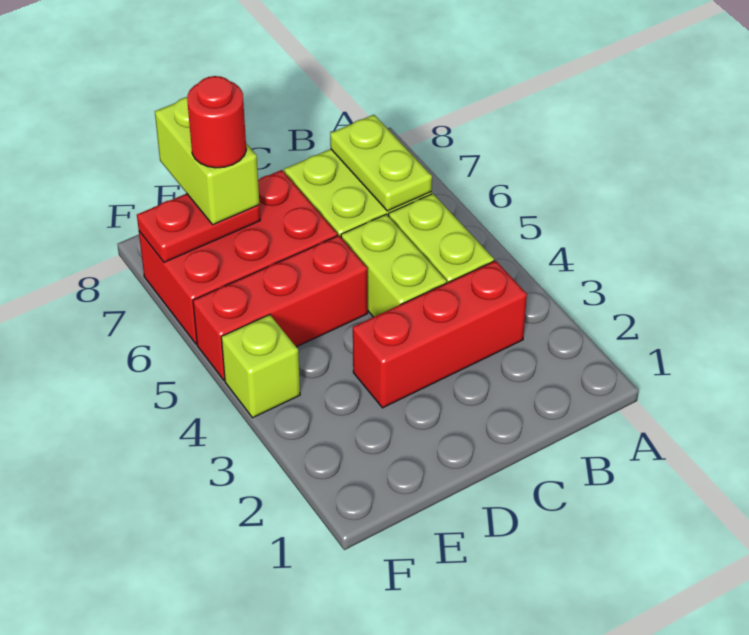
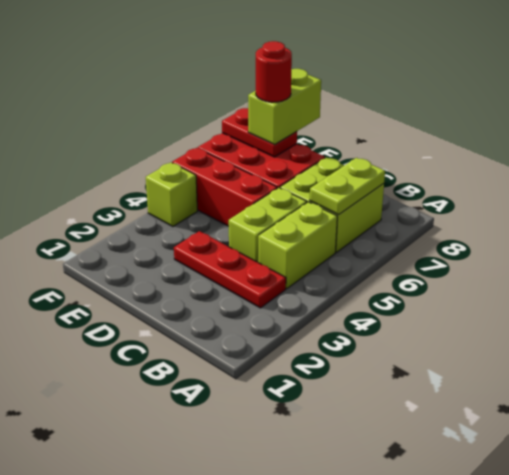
red brick B3:D3 level 1 -> red plate B3:D3 level 1

